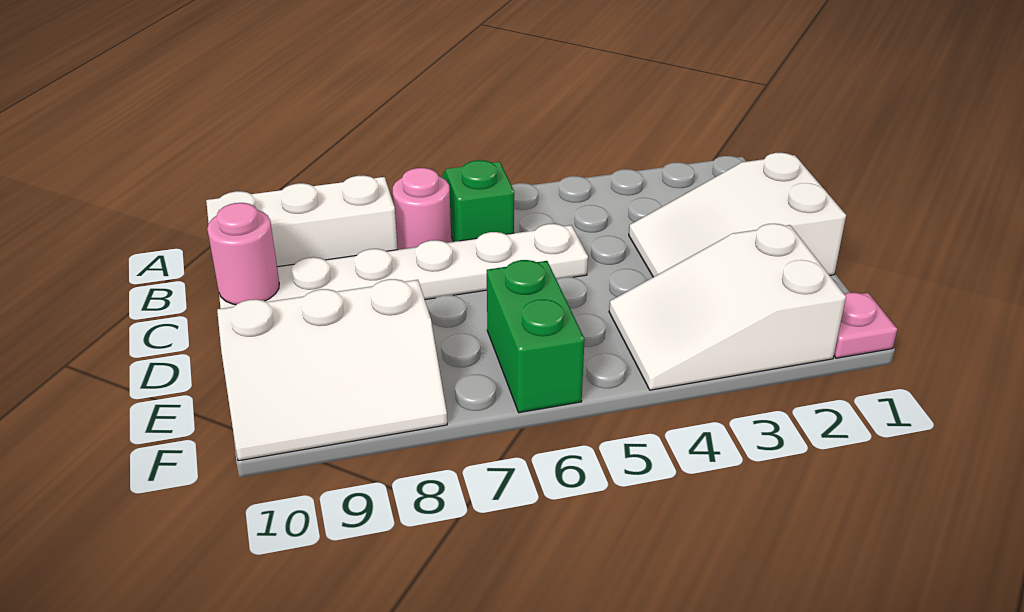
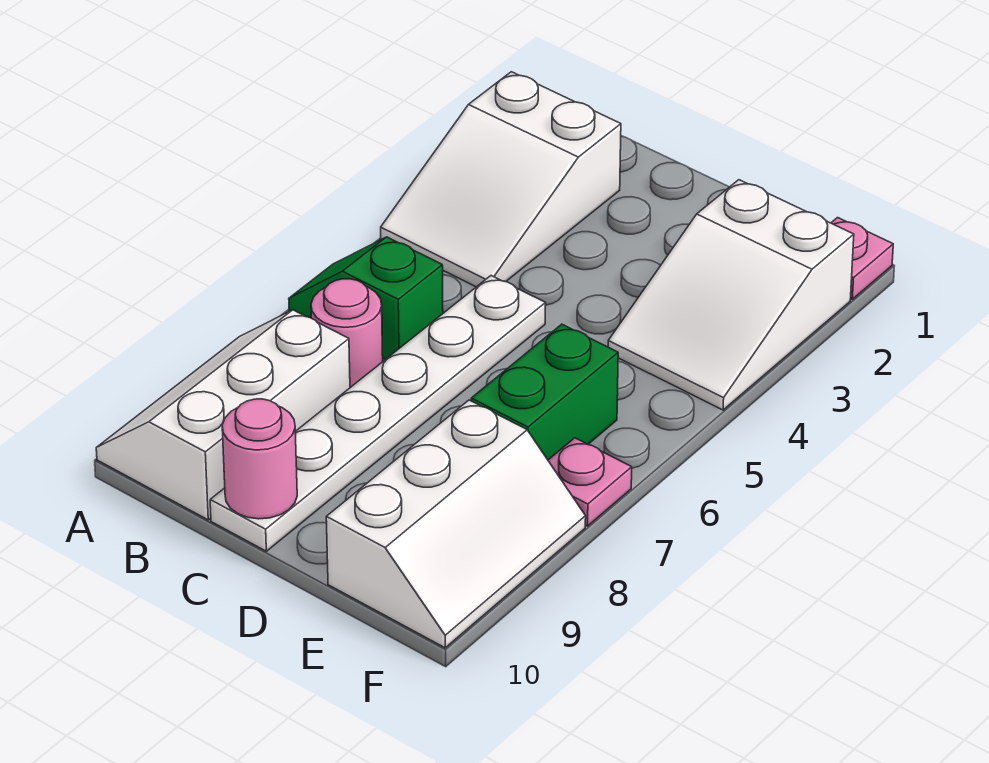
white slope C1:D3 level 1 top 1 -> white slope A2:B4 level 1 top 2
green brick E6:F6 level 1 -> green brick E6:E7 level 1
none -> pink plate F7 level 1

